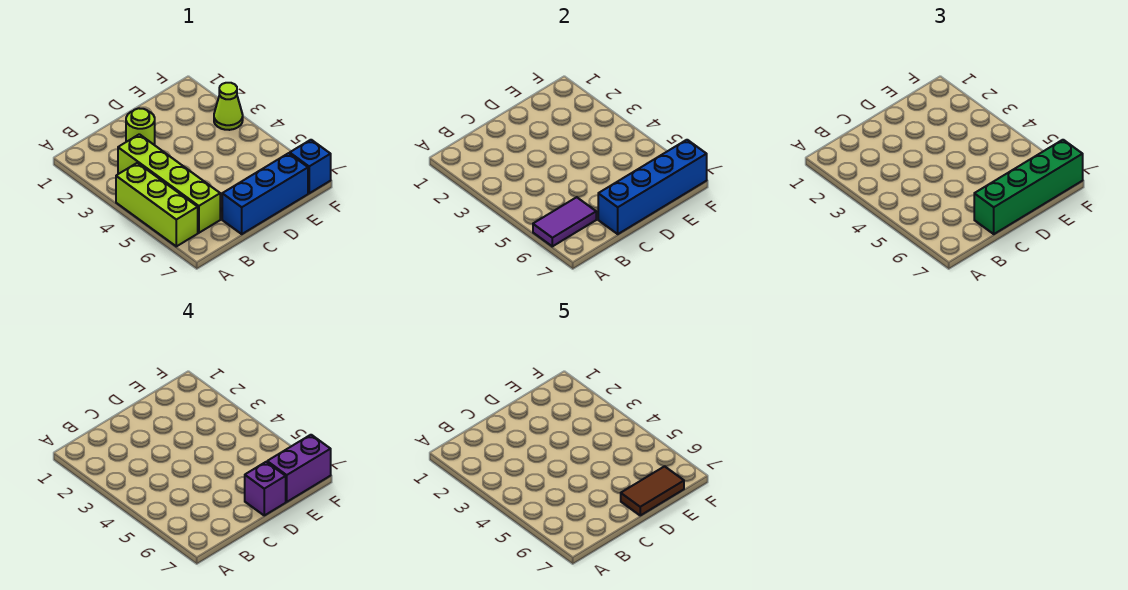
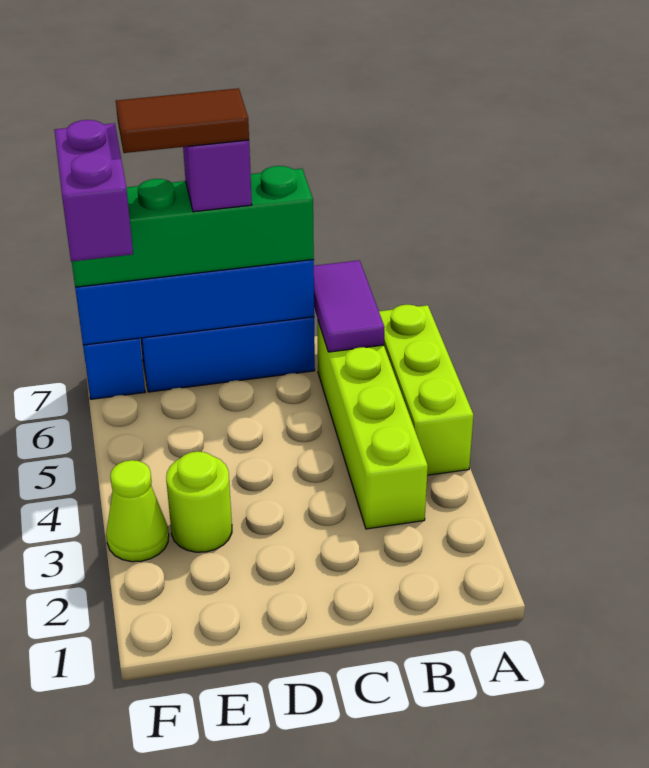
purple tile A6:B6 level 2 -> purple tile B6:B7 level 2
lime round brick C2 level 1 -> lime round brick E3 level 1
purple brick E7:F7 level 4 -> purple brick F6:F7 level 4

